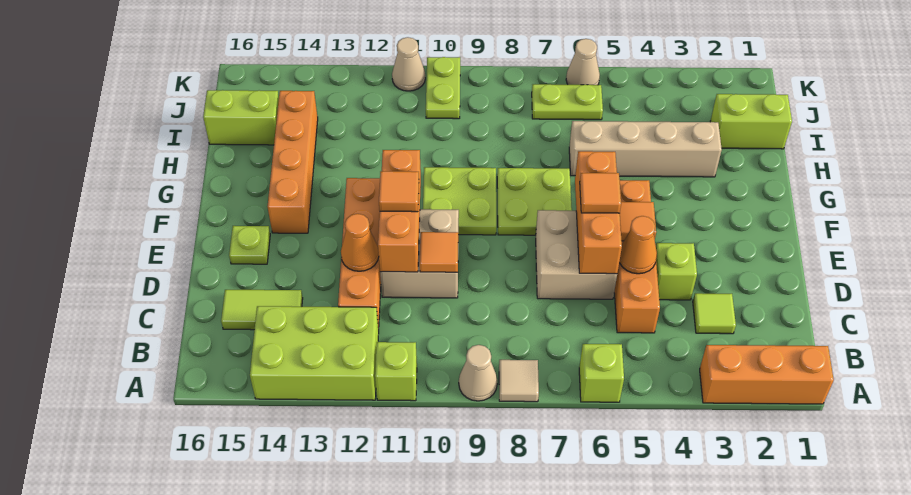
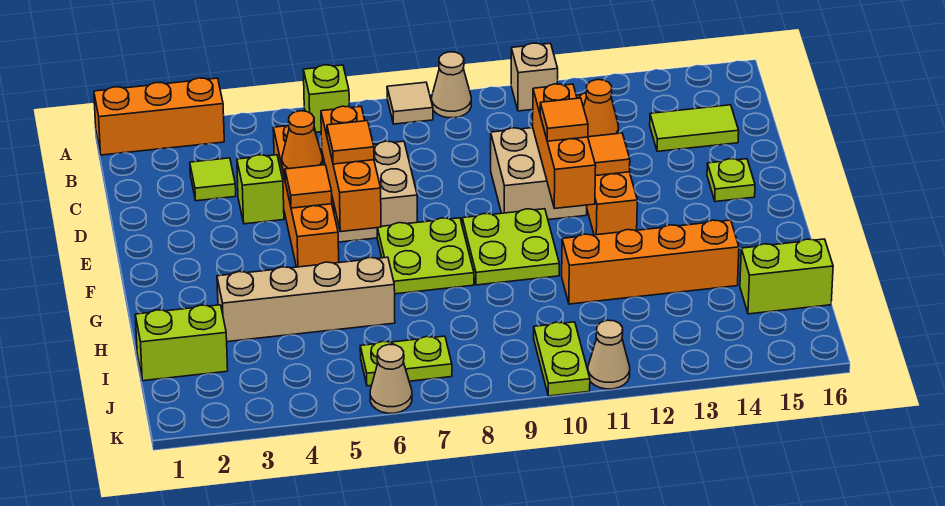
lime brick A11 level 1 -> tan brick A11 level 1
lime brick A12:B14 level 1 -> none
orange tile D10 level 2 -> orange tile E12 level 2
orange brick F14:I14 level 1 -> orange brick H11:H14 level 1

